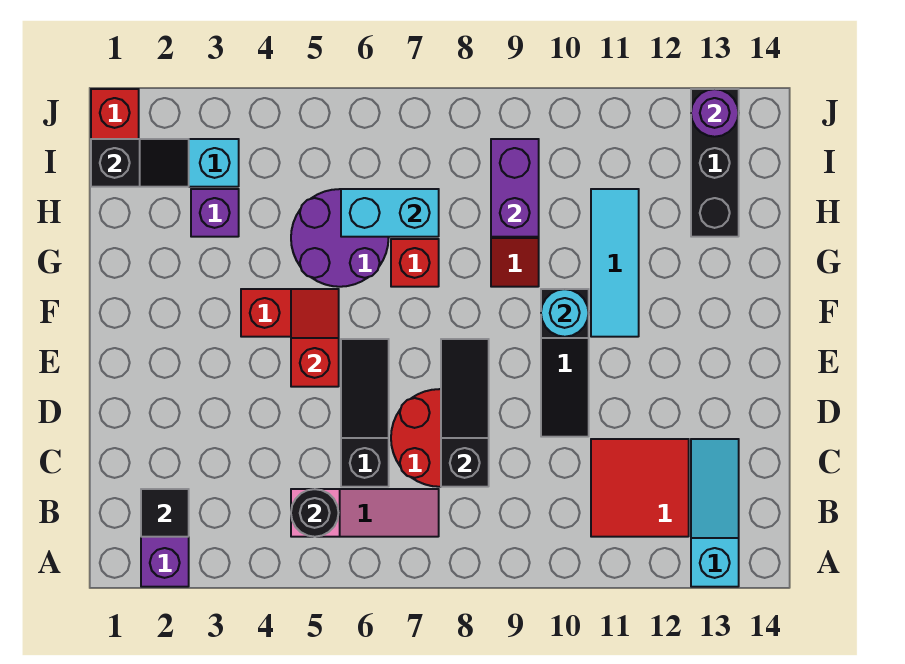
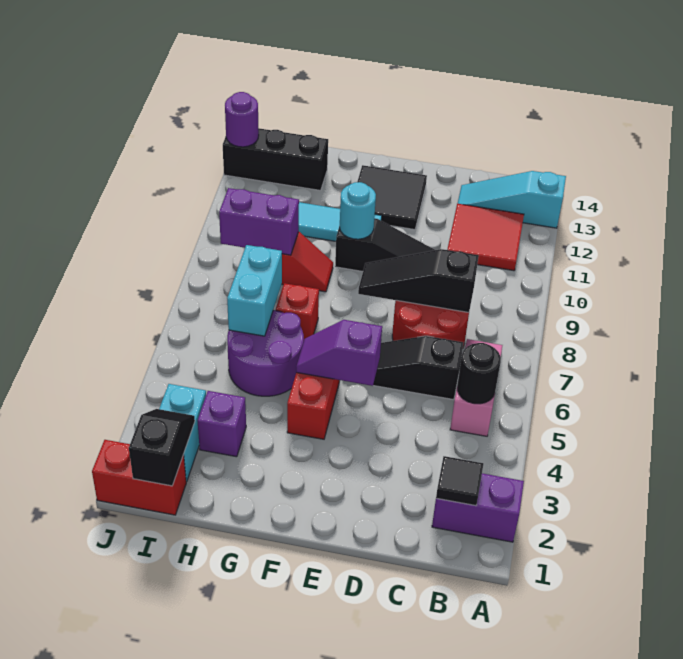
red slope E5:F5 level 2 top E -> purple slope E5:F5 level 2 top E
none -> black tile E12:F13 level 1

